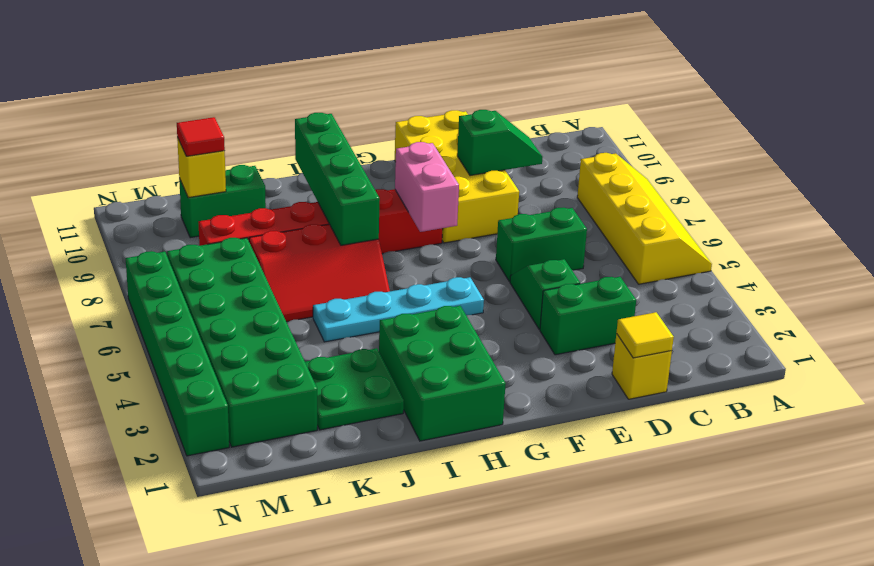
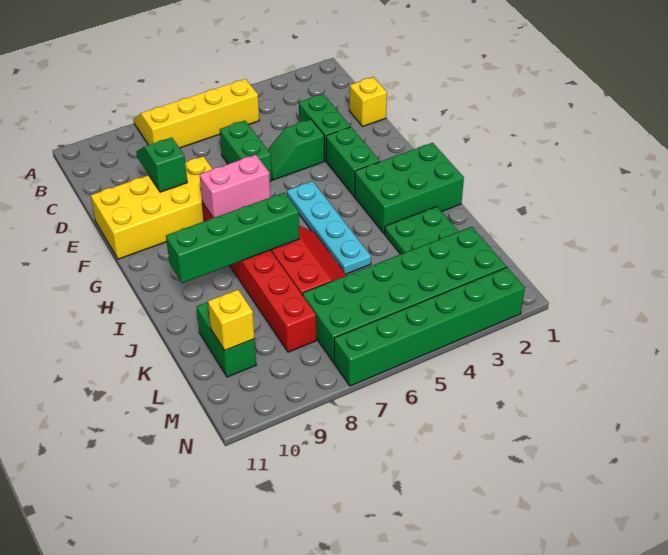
yellow tile D1 level 2 -> none
none -> green brick F3:G3 level 1
red tile L10 level 3 -> none

